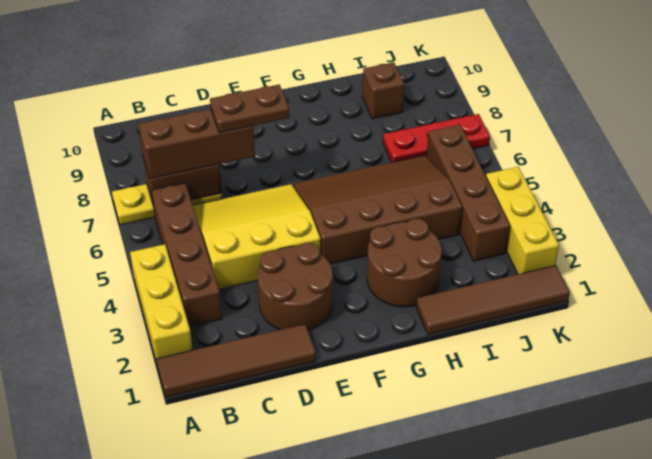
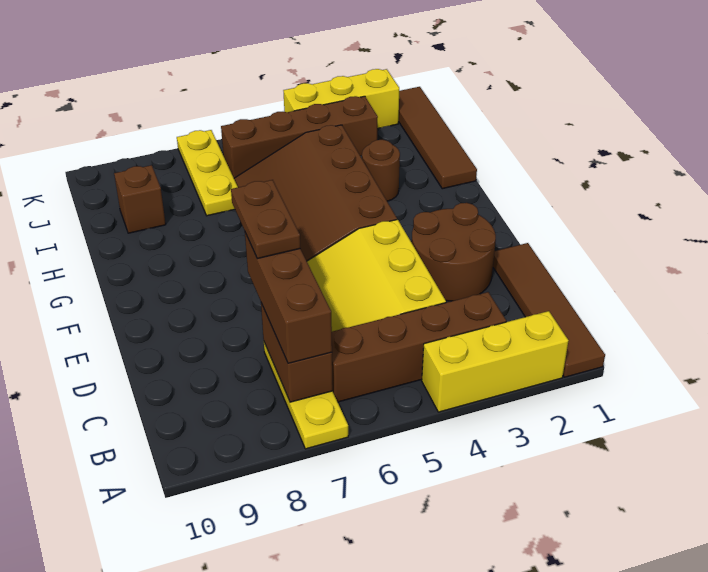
brown round brick G2:H3 level 1 -> brown round brick H3 level 1
red plate I7:K7 level 1 -> yellow plate I7:K7 level 1

